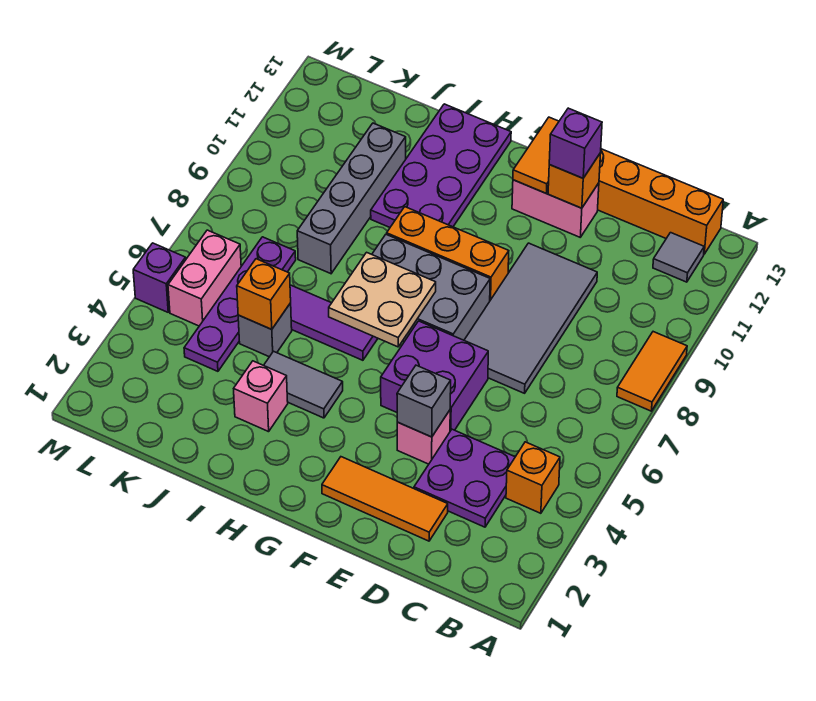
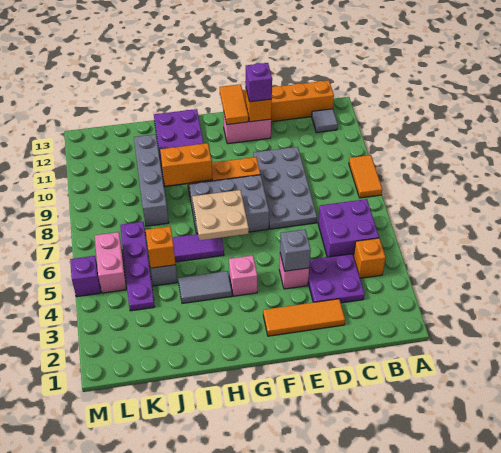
grey tile D7:E10 level 1 -> grey plate D7:E10 level 1
purple brick E5:F6 level 1 -> purple brick B5:C6 level 1
none -> orange brick H9:I9 level 2
pink brick I3 level 1 -> pink brick G4 level 1

